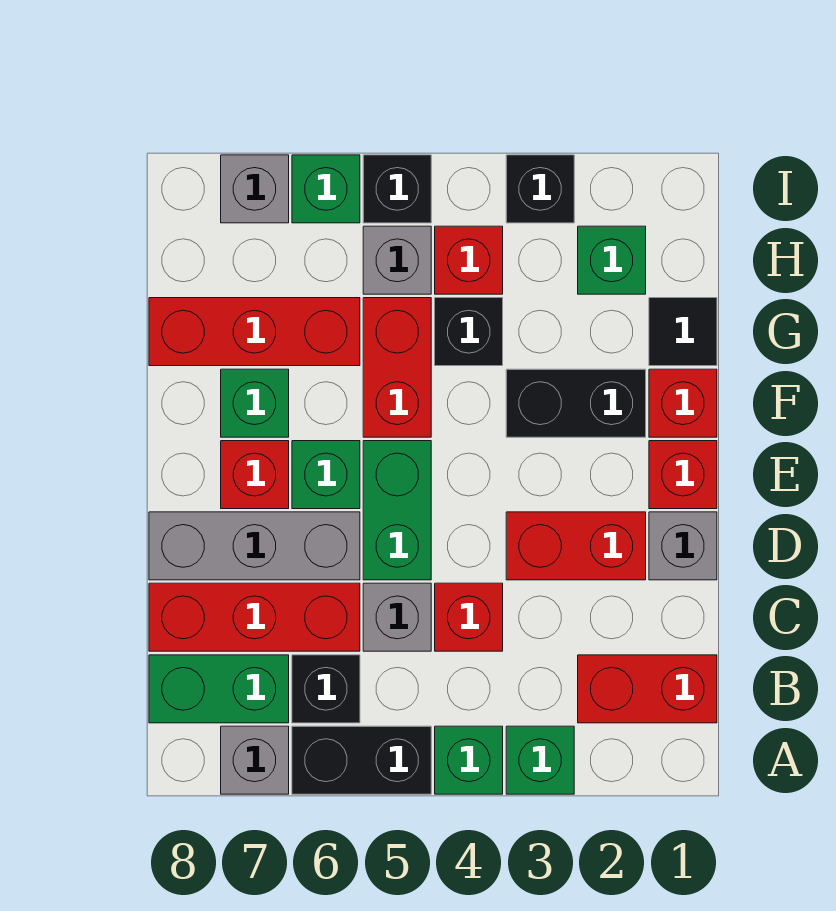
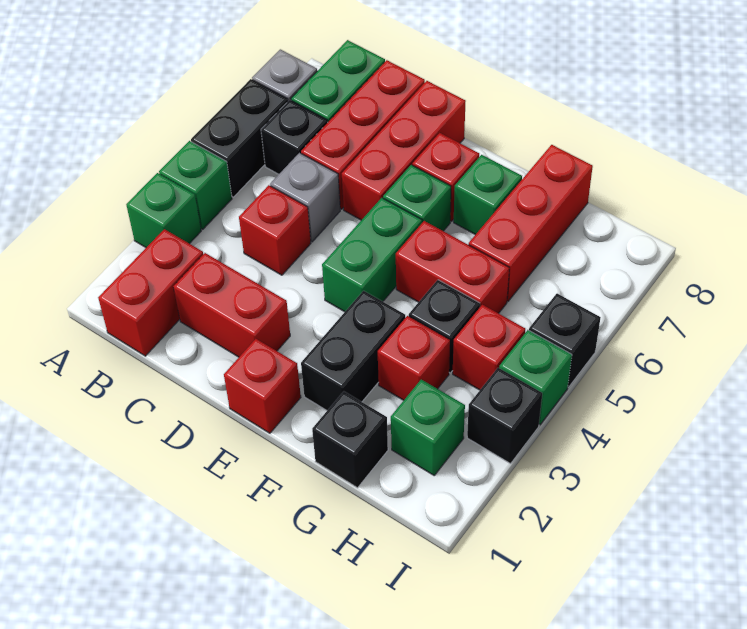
grey brick D1 level 1 -> none
red brick D2:D3 level 1 -> red brick C2:D2 level 1
green brick D5:E5 level 1 -> green brick E4:E5 level 1
grey brick D6:D8 level 1 -> red brick D6:D8 level 1
red brick F1 level 1 -> red brick G3 level 1
black tile G1 level 1 -> black brick G1 level 1
grey brick H5 level 1 -> none
green brick I6 level 1 -> green brick I4 level 1
grey brick I7 level 1 -> none

